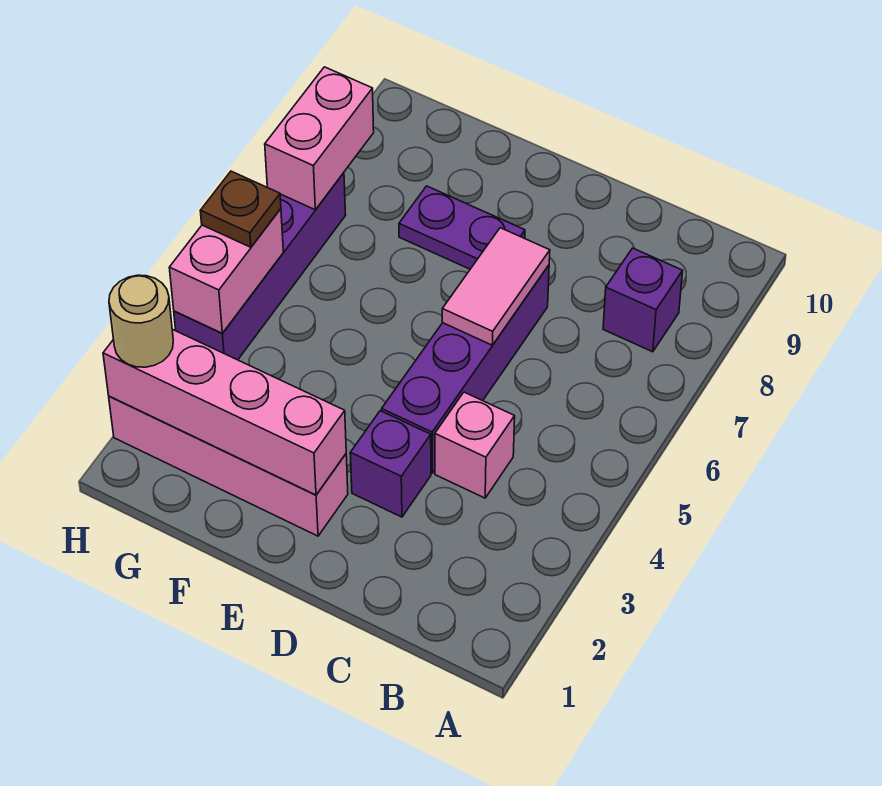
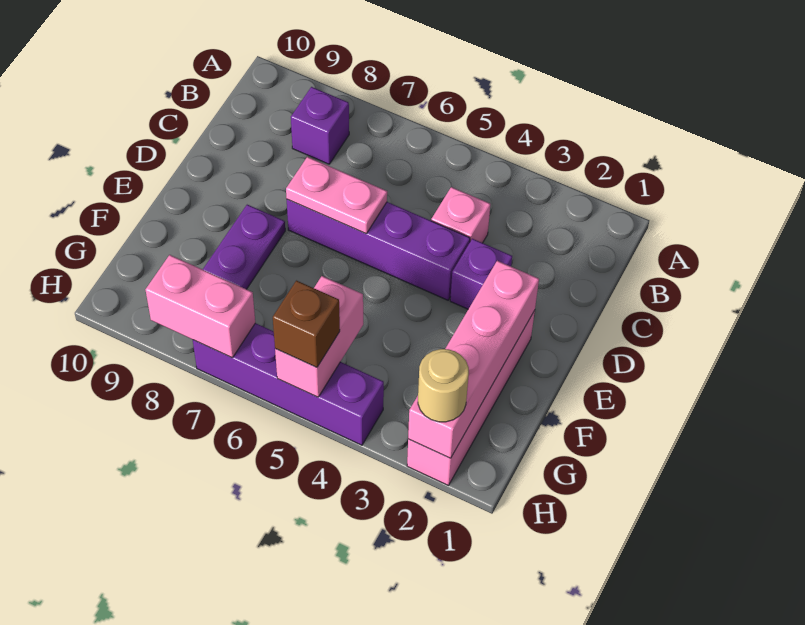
pink tile D6:D7 level 2 -> pink plate D6:D7 level 2
pink brick H4:H5 level 2 -> pink brick G5:H5 level 2
brown plate H5 level 3 -> brown brick H5 level 3

